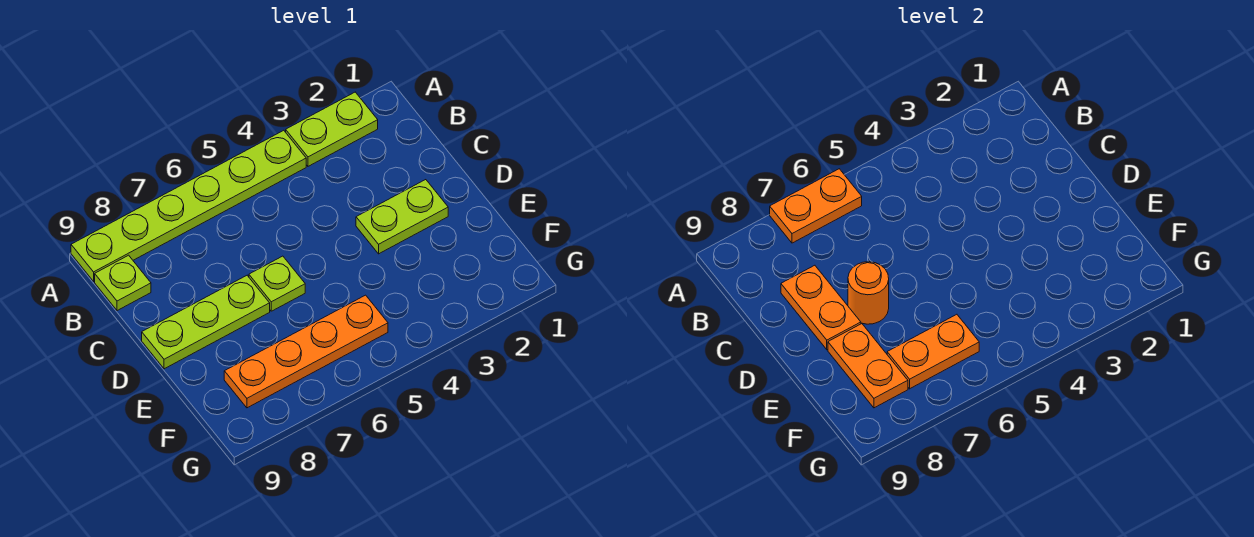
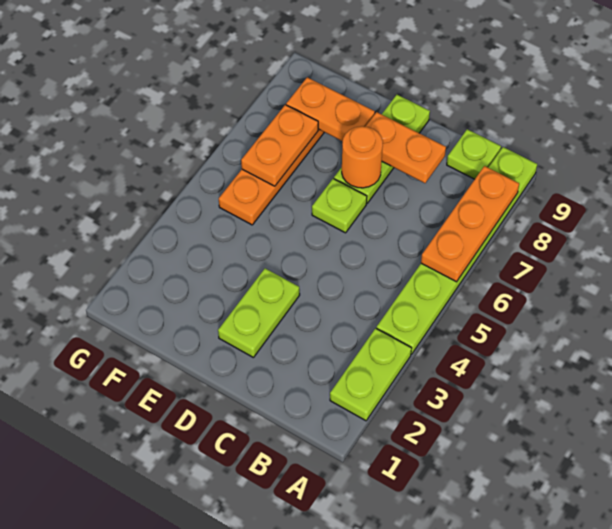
orange plate A6:A7 level 2 -> orange plate A6:A8 level 2

